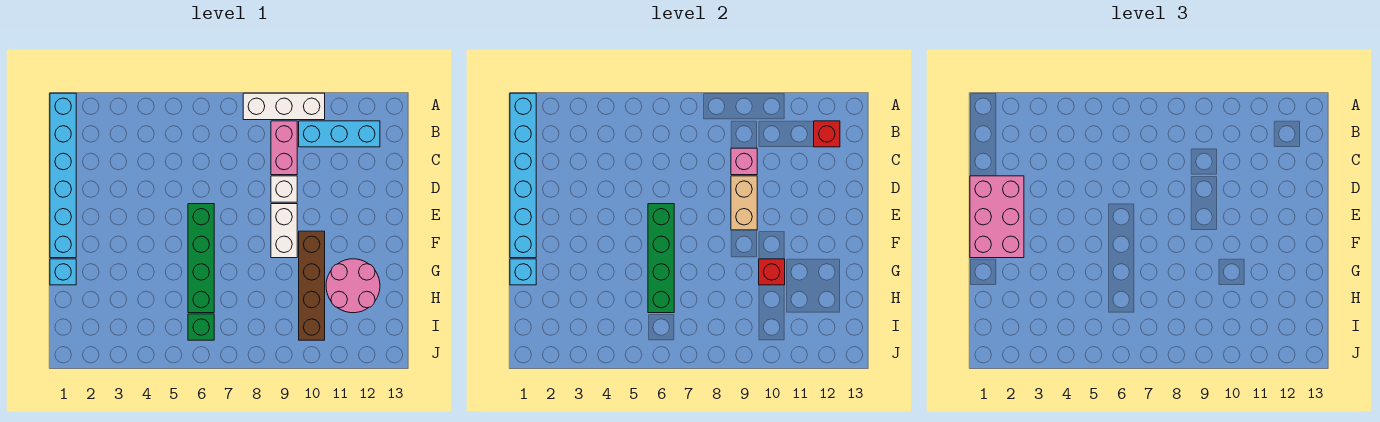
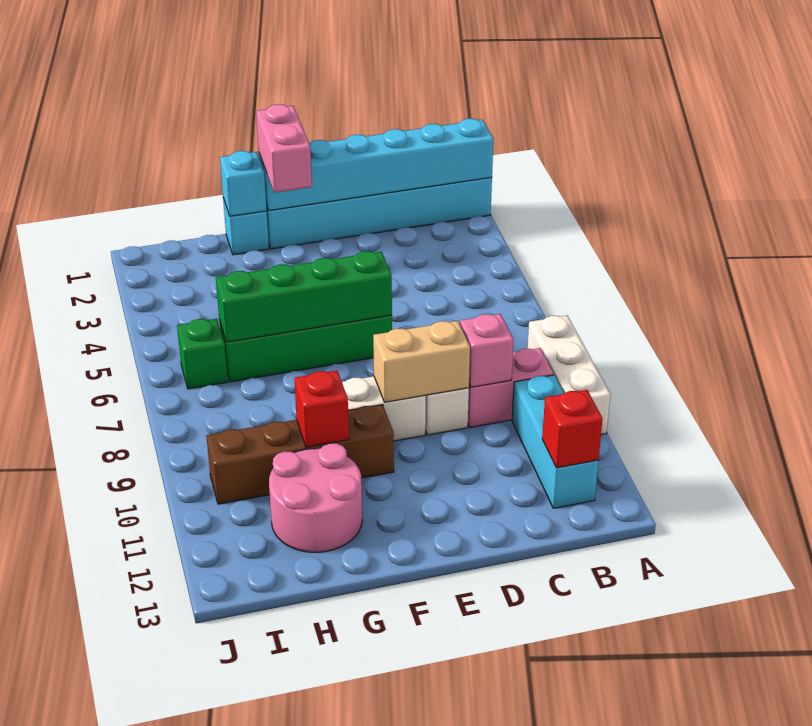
pink brick D1:F2 level 3 -> pink brick F1:F2 level 3

